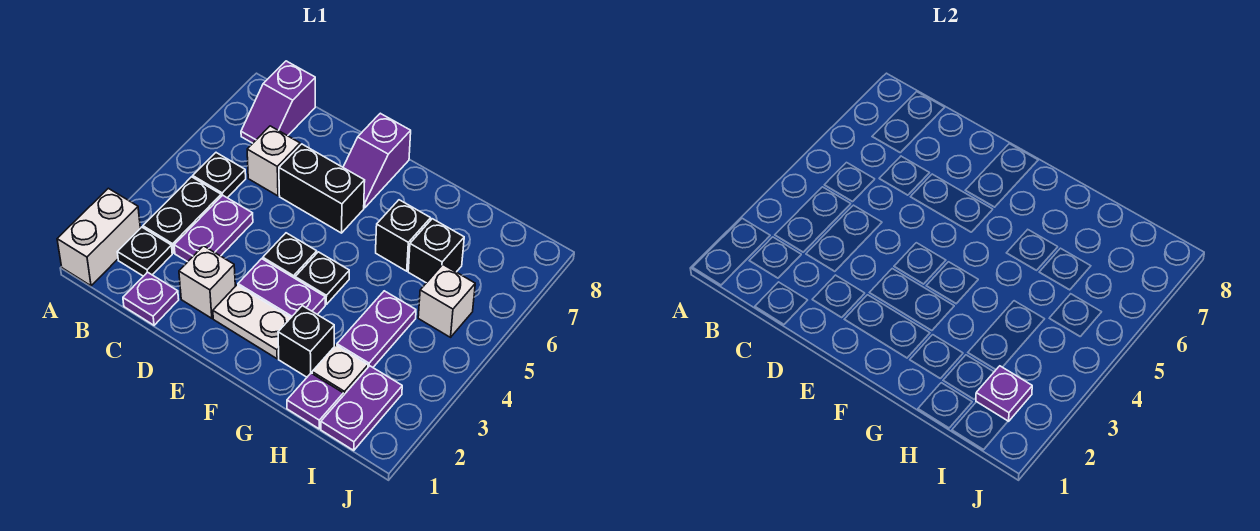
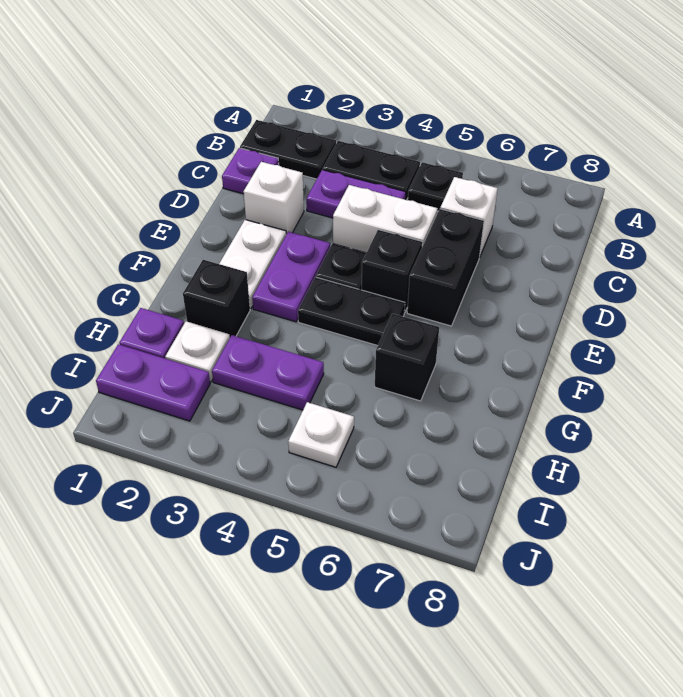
white brick A1:A2 level 1 -> white brick D4:D5 level 1
black plate B2 level 1 -> black plate B1:B2 level 1
purple slope B7:B8 level 1 top 8 -> none
purple slope E7:E8 level 1 top 8 -> none
black plate F4 level 1 -> black plate F4:F5 level 1
black brick H6 level 1 -> black brick E5 level 1
purple plate I2 level 2 -> none
white brick I5 level 1 -> white plate I5 level 1

